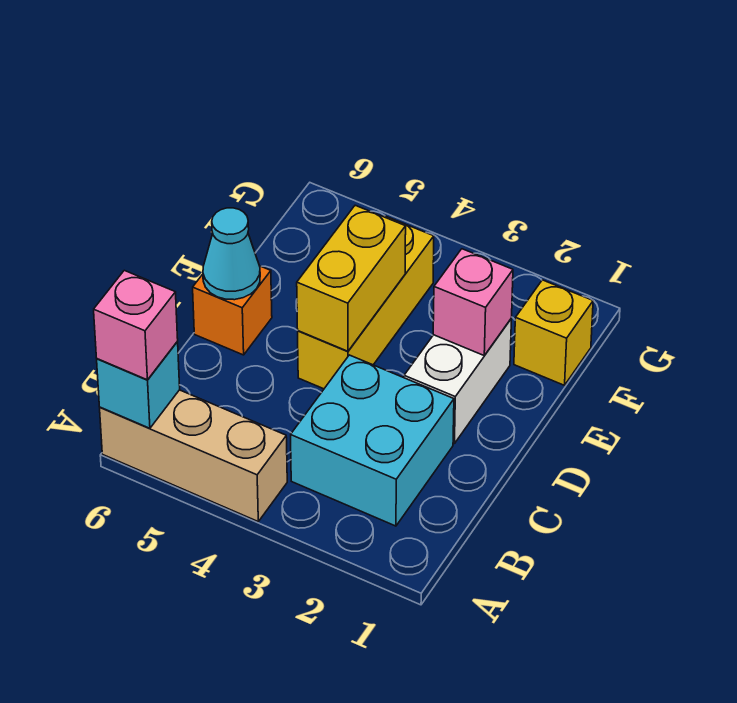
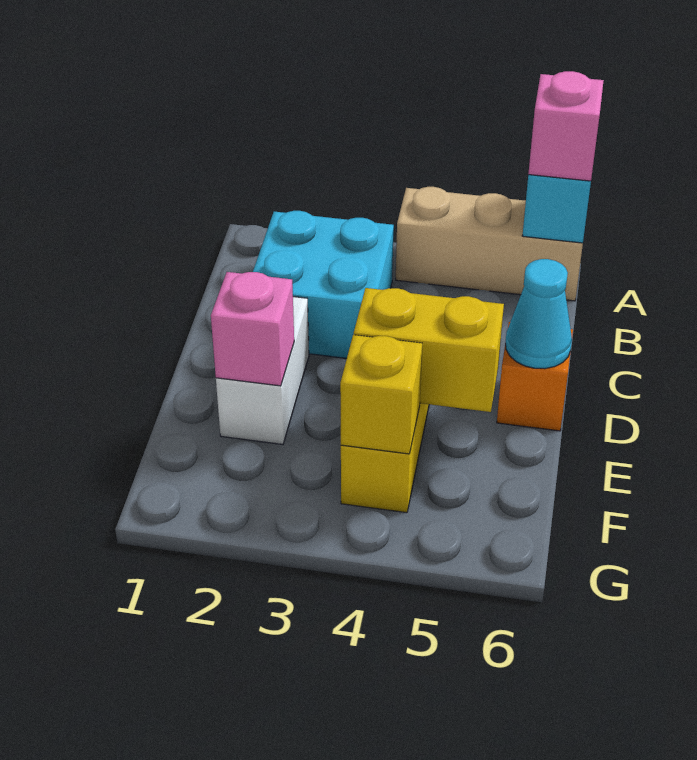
yellow brick D4:E4 level 2 -> yellow brick E4:E5 level 2
yellow brick F1 level 1 -> yellow brick F4 level 2

